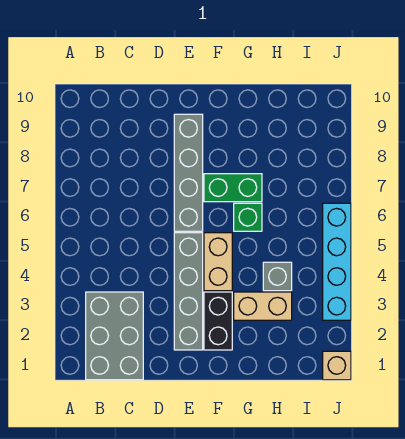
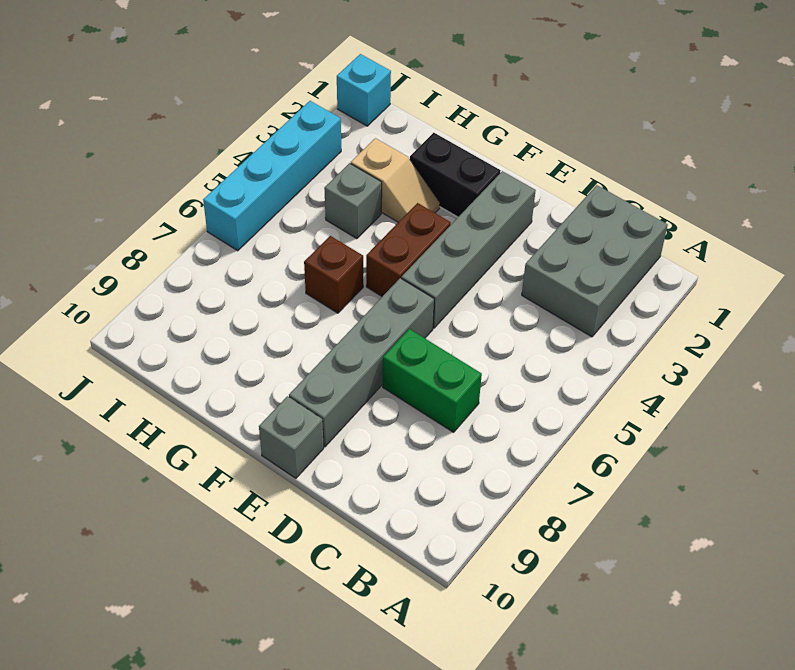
none -> grey brick E10 level 1
black brick F2:F3 level 1 -> black brick F2:G2 level 1
tan brick F4:F5 level 1 -> brown brick F4:F5 level 1
green brick F7:G7 level 1 -> green brick C7:D7 level 1
tan brick G3:H3 level 1 -> tan slope G3:H3 level 1 top H
green brick G6 level 1 -> brown brick G6 level 1
tan brick J1 level 1 -> cyan brick J1 level 1

